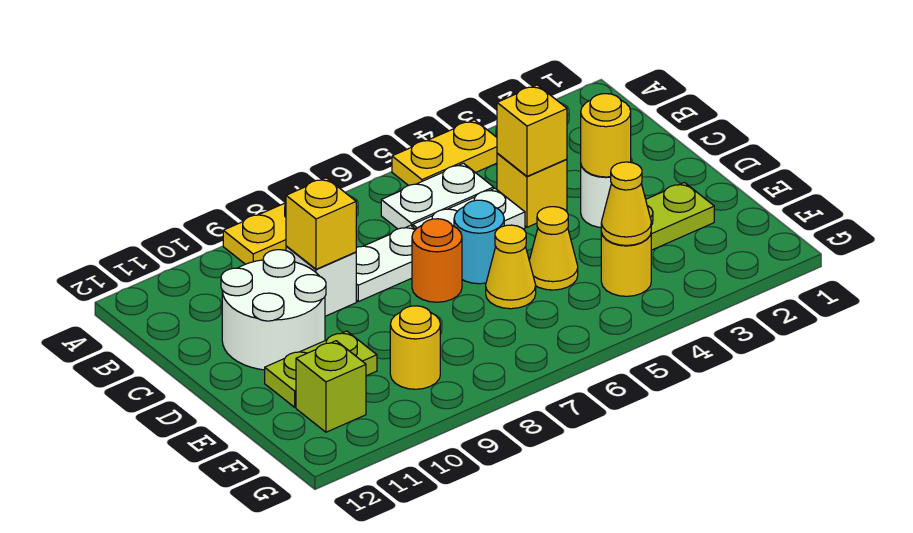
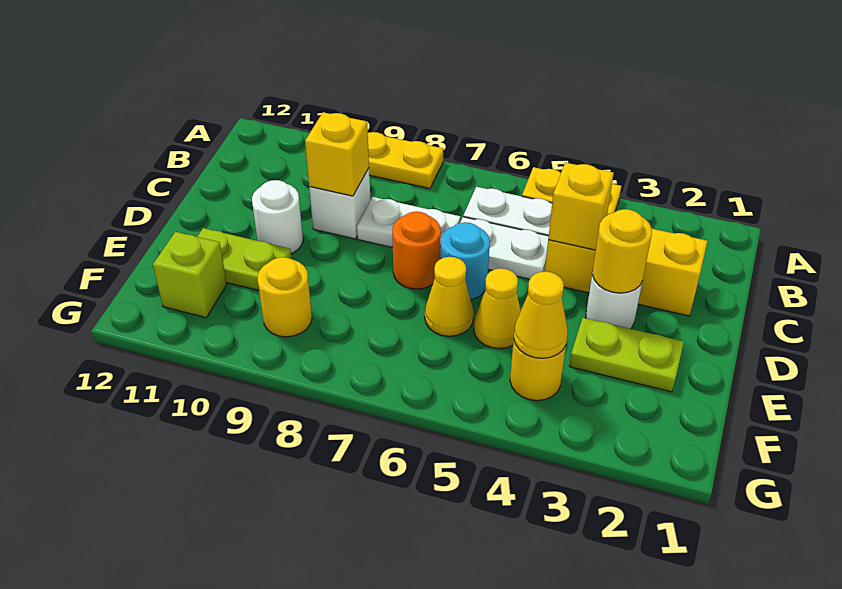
yellow brick C4 level 1 -> yellow brick C2:C4 level 1
white round brick C10:D11 level 1 -> white round brick D10 level 1

